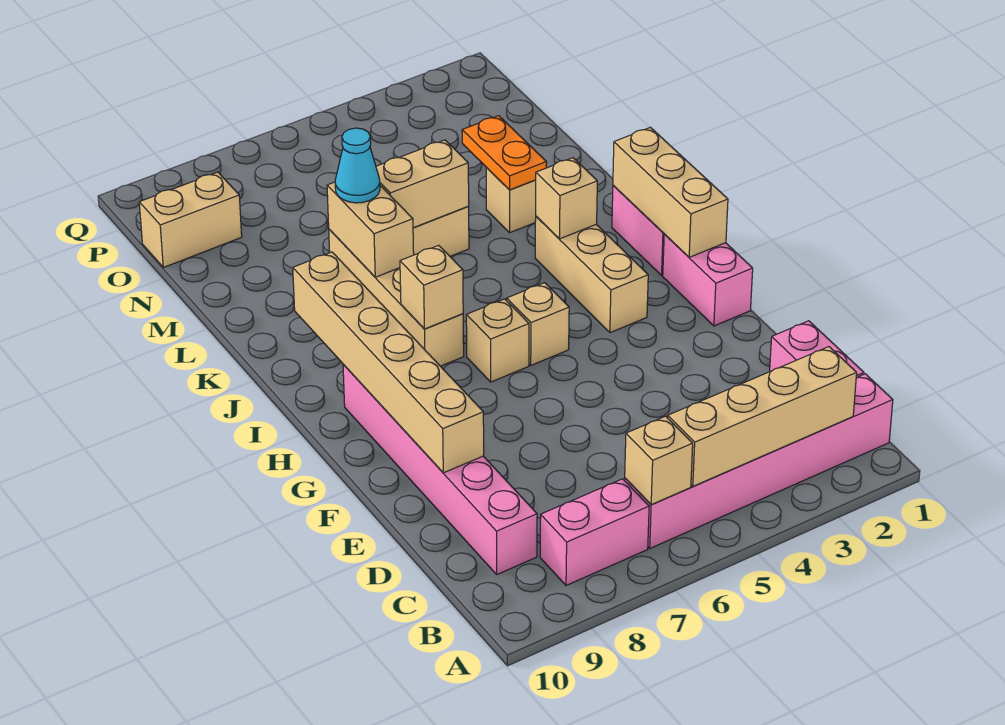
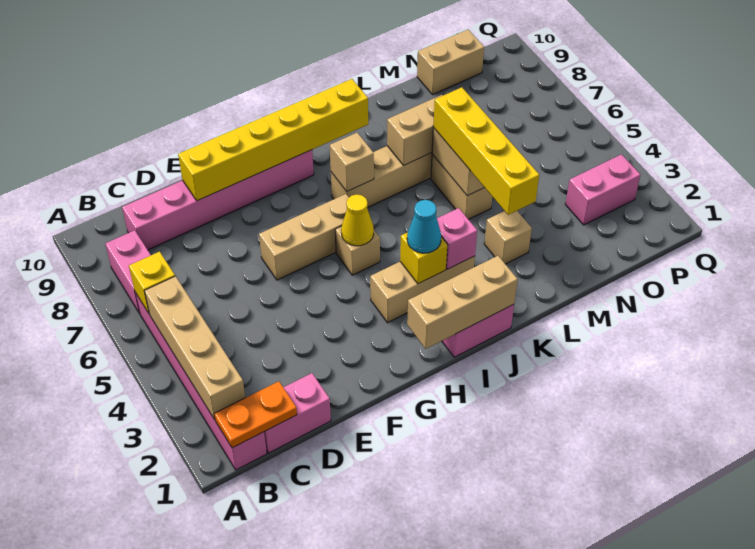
tan brick B6 level 2 -> yellow brick B6 level 2
tan brick E9:J9 level 2 -> yellow brick E9:J9 level 2
pink brick G1:H1 level 1 -> pink brick O3:P3 level 1
none -> yellow cone H5 level 2
tan brick H6 level 1 -> tan brick F6:H6 level 1
none -> yellow brick I3 level 2
tan brick J3 level 2 -> pink brick J3 level 2
orange plate L3:M3 level 2 -> orange plate B1:C1 level 2
none -> yellow brick L3:L6 level 3
cyan cone L7 level 3 -> cyan cone I3 level 3
tan brick O9:O10 level 1 -> tan brick N10:O10 level 1

